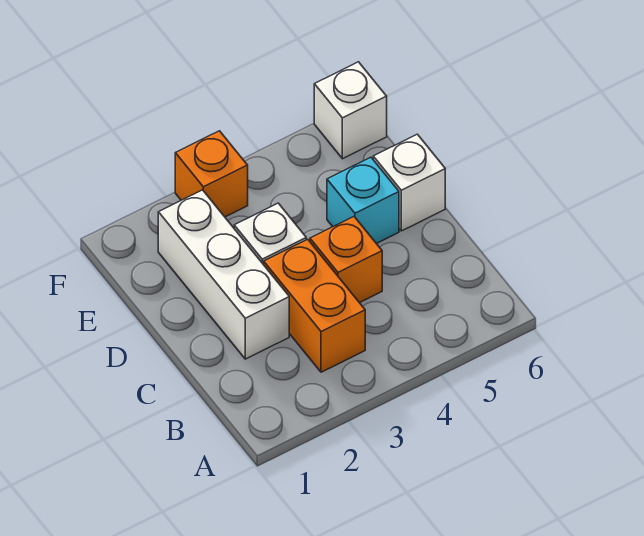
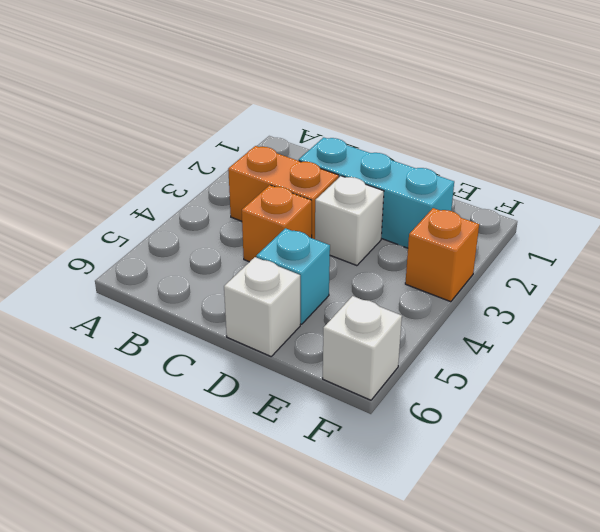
white brick C2:E2 level 1 -> cyan brick C2:E2 level 1

